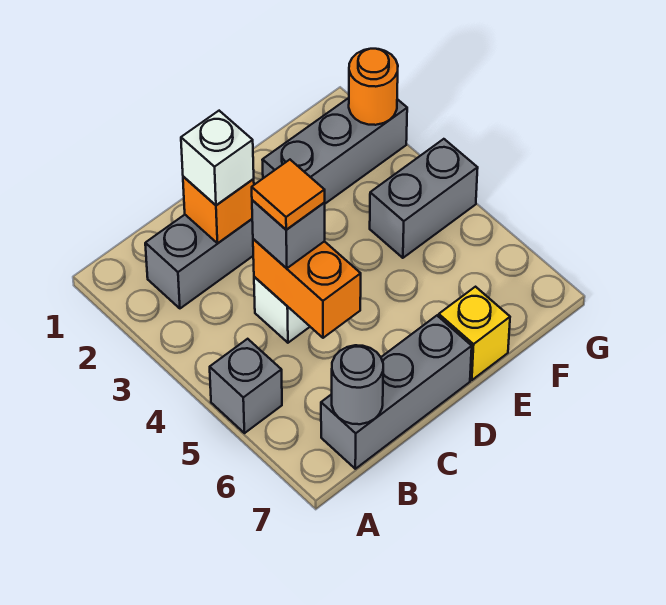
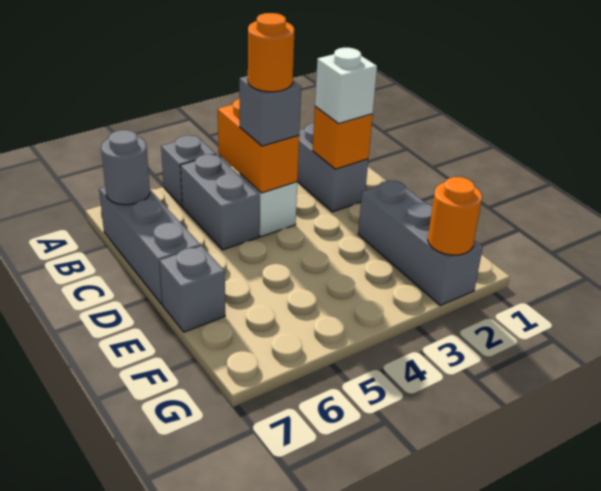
orange brick C4:C5 level 2 -> orange brick B4:C4 level 2
orange tile C4 level 4 -> orange round brick C4 level 4
yellow brick E7 level 1 -> grey brick E7 level 1
grey brick F4:G4 level 1 -> grey brick B5:C5 level 1

